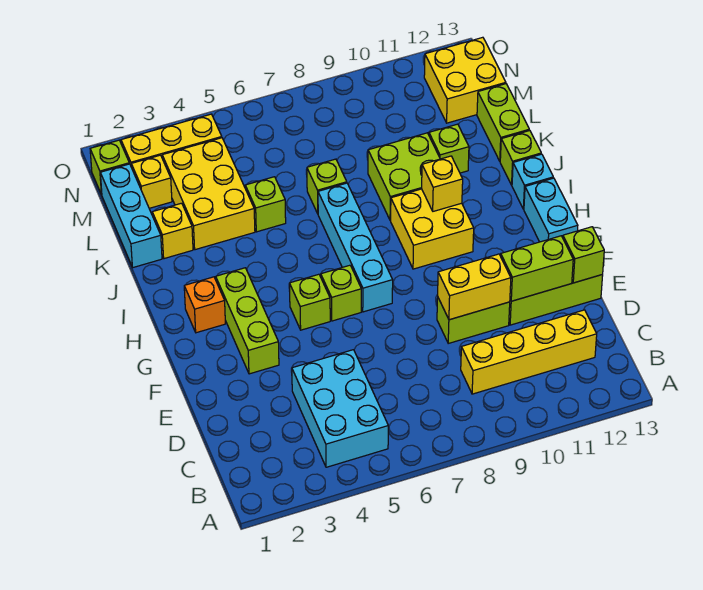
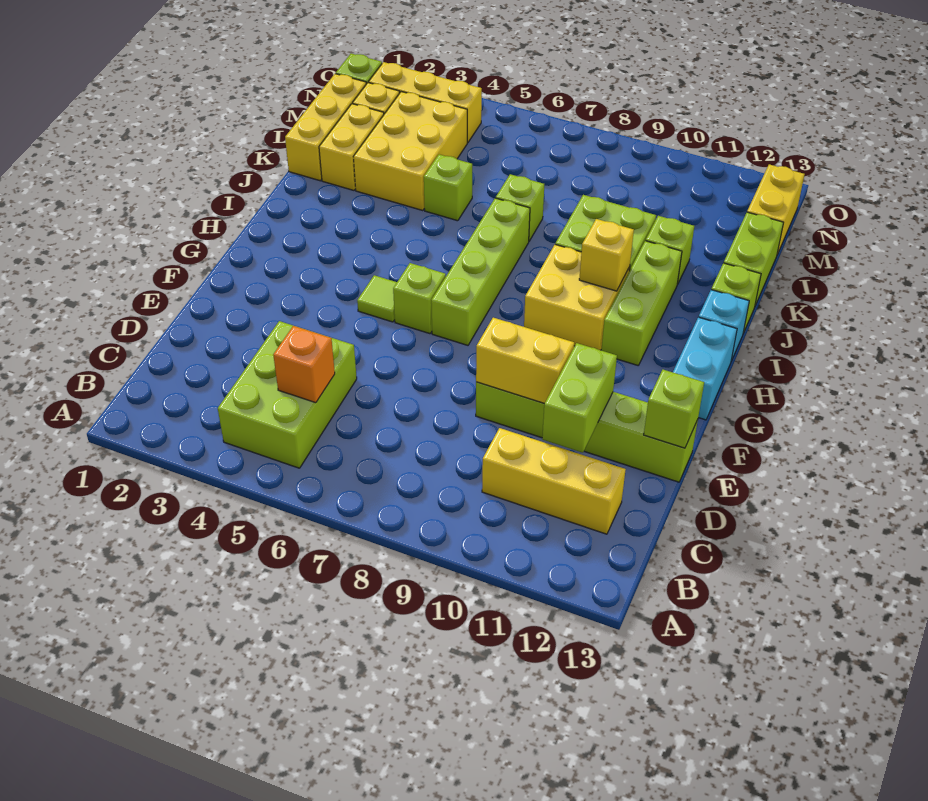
cyan brick B4:D5 level 1 -> lime brick B4:D5 level 1
yellow brick C9:C12 level 1 -> yellow brick C10:C12 level 1
lime brick E11:E12 level 2 -> lime brick D11:E11 level 2
lime brick F3:H3 level 1 -> lime brick H11:J11 level 1
lime brick G5 level 1 -> lime tile G5 level 1
cyan brick G7:J7 level 1 -> lime brick G7:J7 level 1
orange brick H2 level 1 -> orange brick C5 level 2
cyan brick K1:M1 level 1 -> yellow brick K1:M1 level 1
yellow brick K2 level 1 -> yellow brick K2:L2 level 1
yellow brick M12:N13 level 1 -> yellow brick M13:N13 level 1

